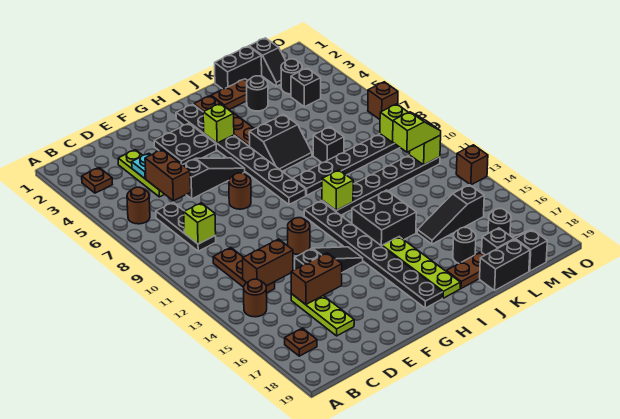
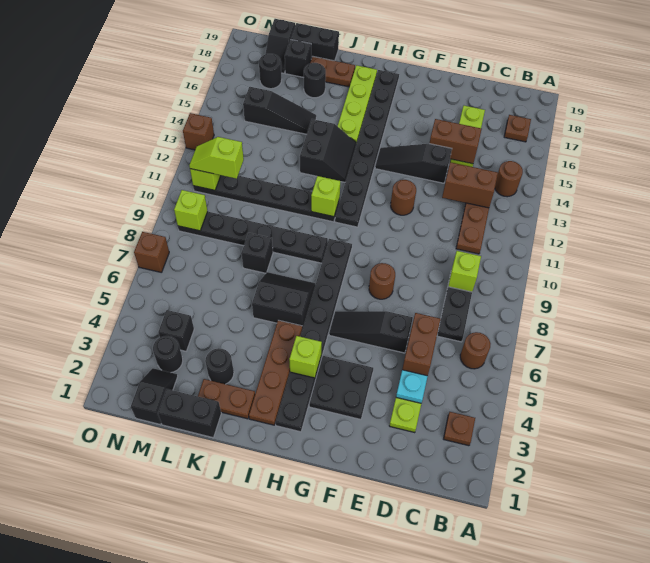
black brick I13:J14 level 1 -> black slope I13:J14 level 1 top J

